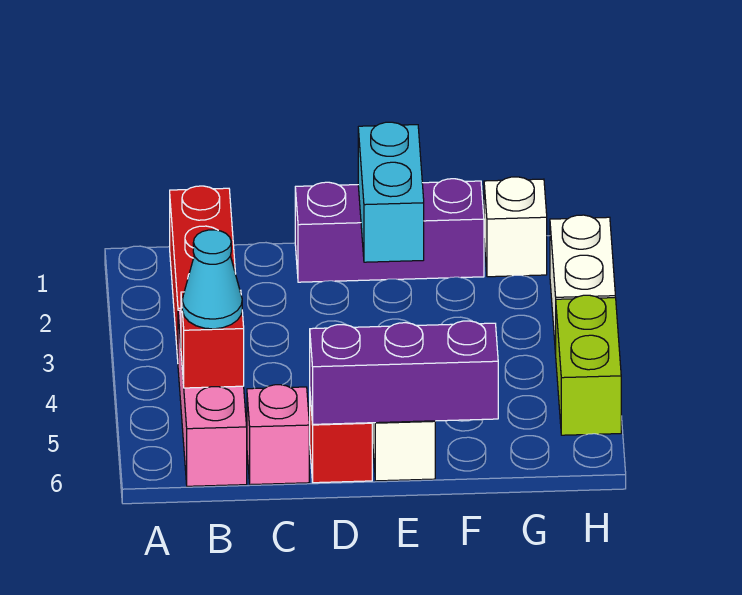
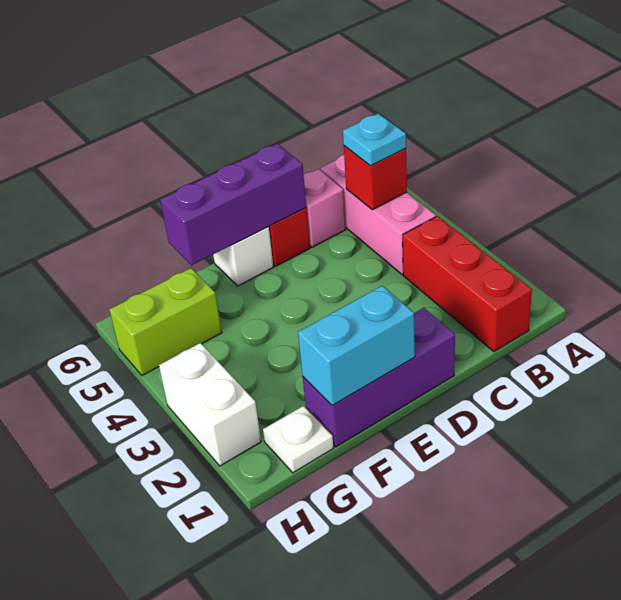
cyan cone B5 level 3 -> cyan plate B5 level 3
cyan brick E1:E2 level 2 -> cyan brick E1:F1 level 2
white brick G1 level 1 -> white plate G1 level 1
lime brick H4:H5 level 1 -> lime brick G5:H5 level 1

